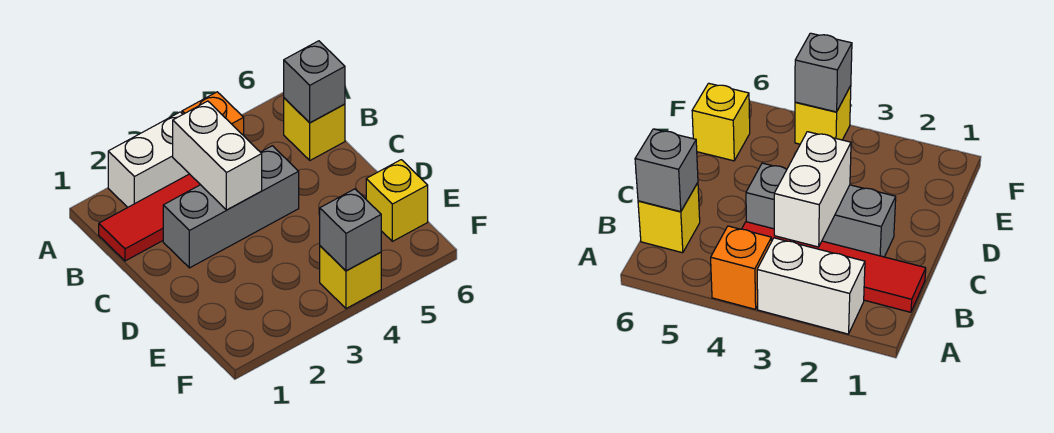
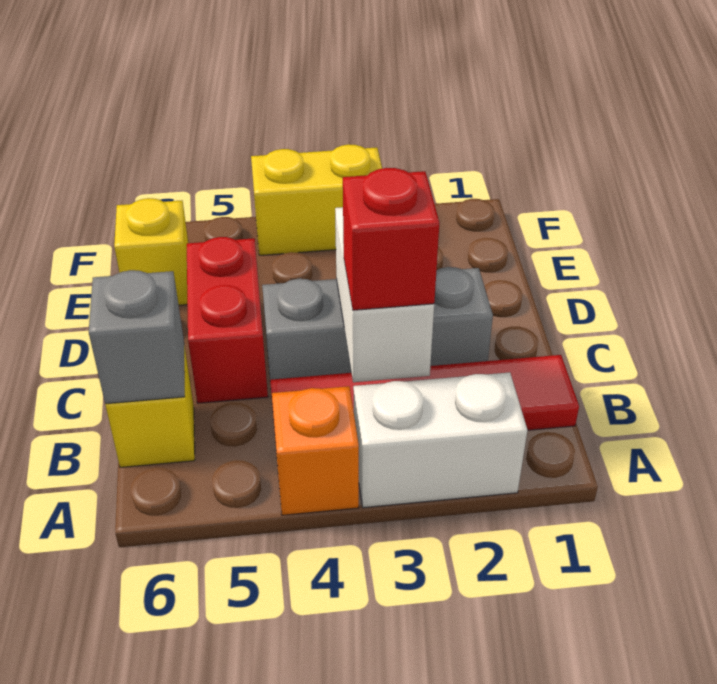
none -> red brick B3 level 3
none -> red brick C5:D5 level 1
yellow brick F4 level 1 -> yellow brick F3:F4 level 1
grey brick F4 level 2 -> none

